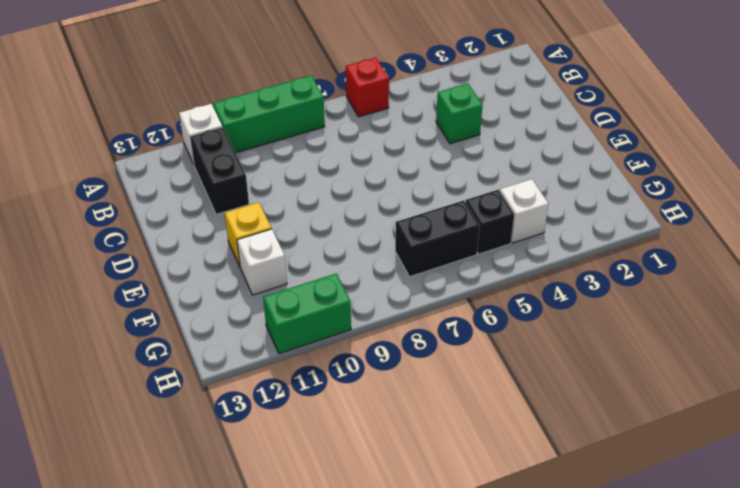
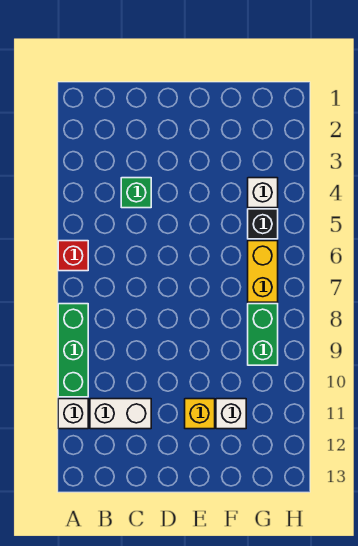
black brick B11:C11 level 1 -> white brick B11:C11 level 1
black brick G6:G7 level 1 -> yellow brick G6:G7 level 1
green brick H10:H11 level 1 -> green brick G8:G9 level 1

